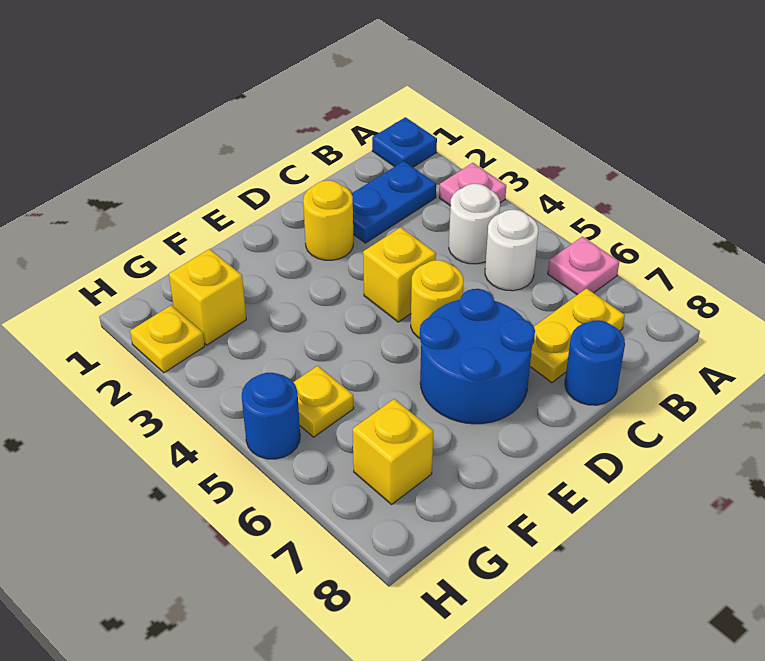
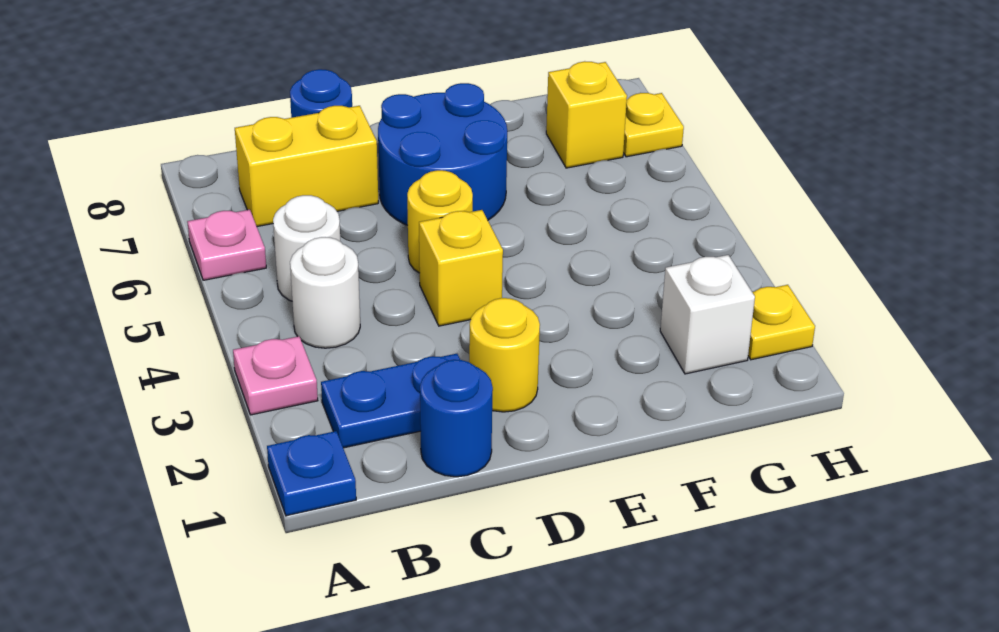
yellow plate B7:C7 level 1 -> yellow brick B7:C7 level 1
yellow brick G2 level 1 -> white brick G2 level 1
yellow plate G5 level 1 -> yellow plate H7 level 1
blue round brick H5 level 1 -> blue round brick C1 level 1

